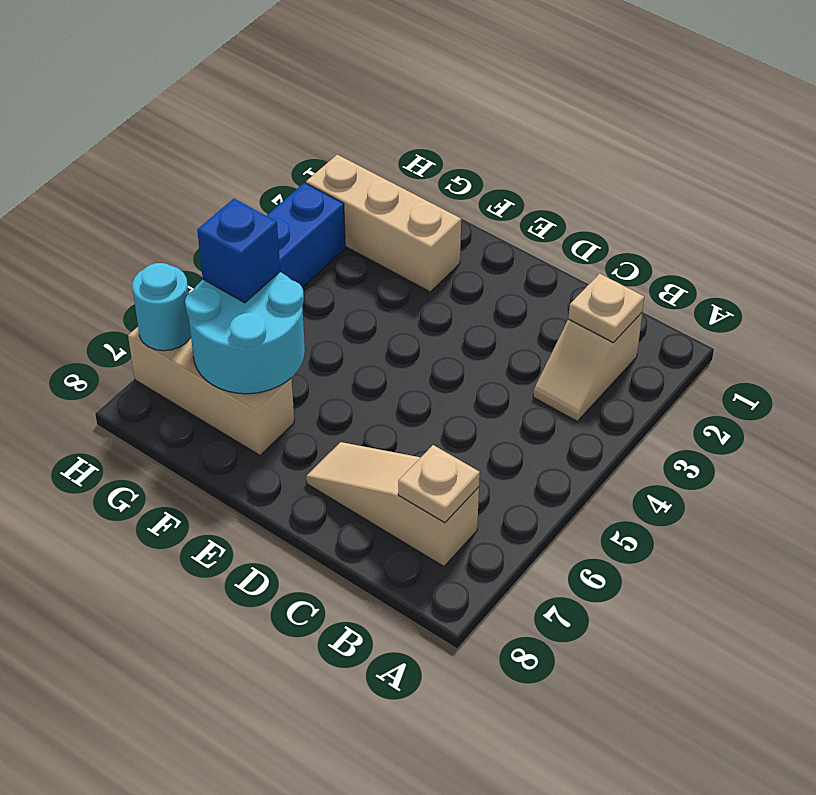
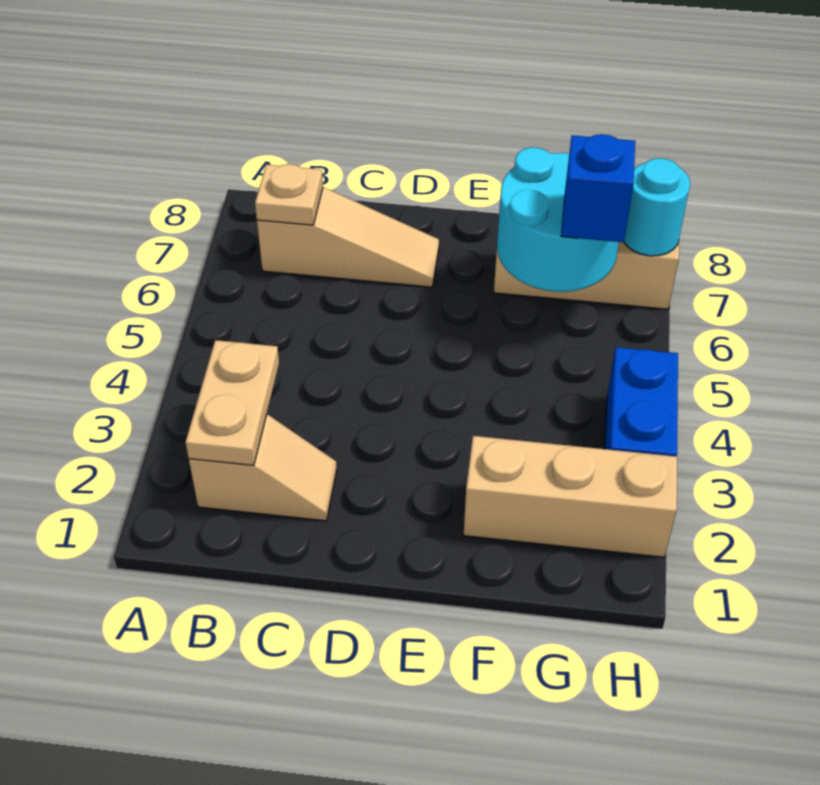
tan slope B2:B3 level 1 top 2 -> tan slope B2:C2 level 1 top B
tan plate B2 level 2 -> tan plate B2:B3 level 2

